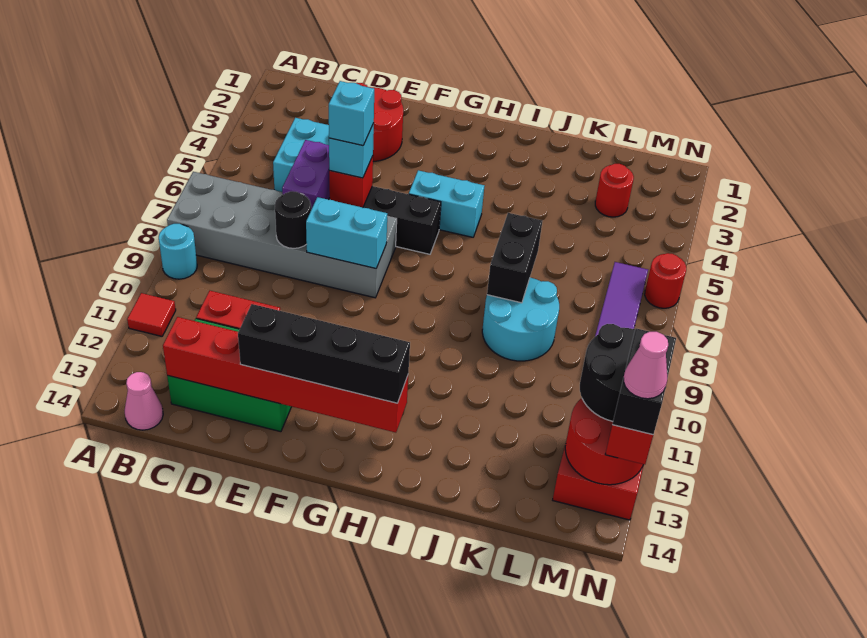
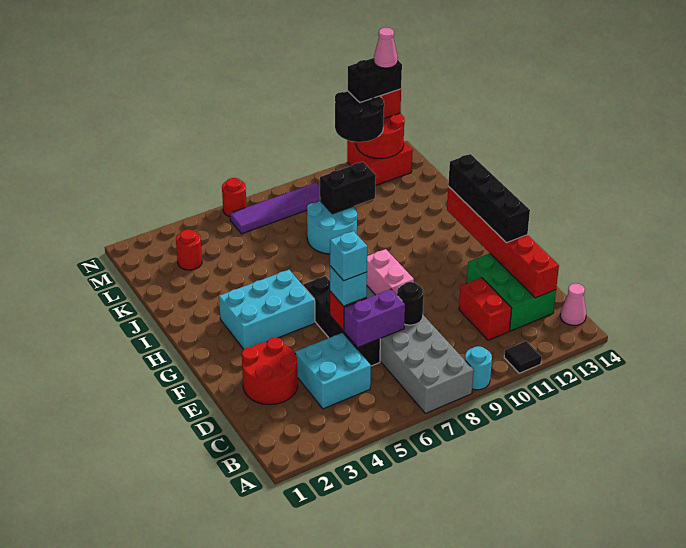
red tile A11 level 1 -> black tile A11 level 1
cyan brick E8:F8 level 2 -> pink brick E8:F8 level 2
cyan brick G5:H5 level 1 -> cyan brick G3:H5 level 1
black brick J7:J8 level 2 -> black brick K9:K10 level 2

